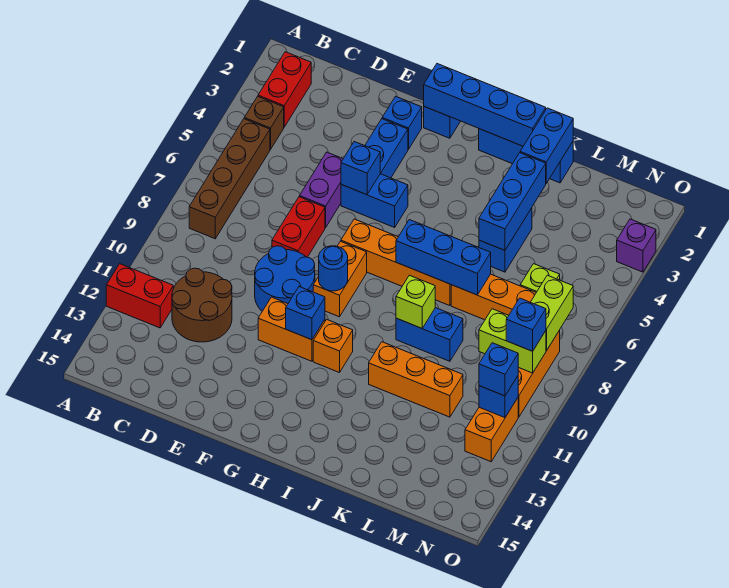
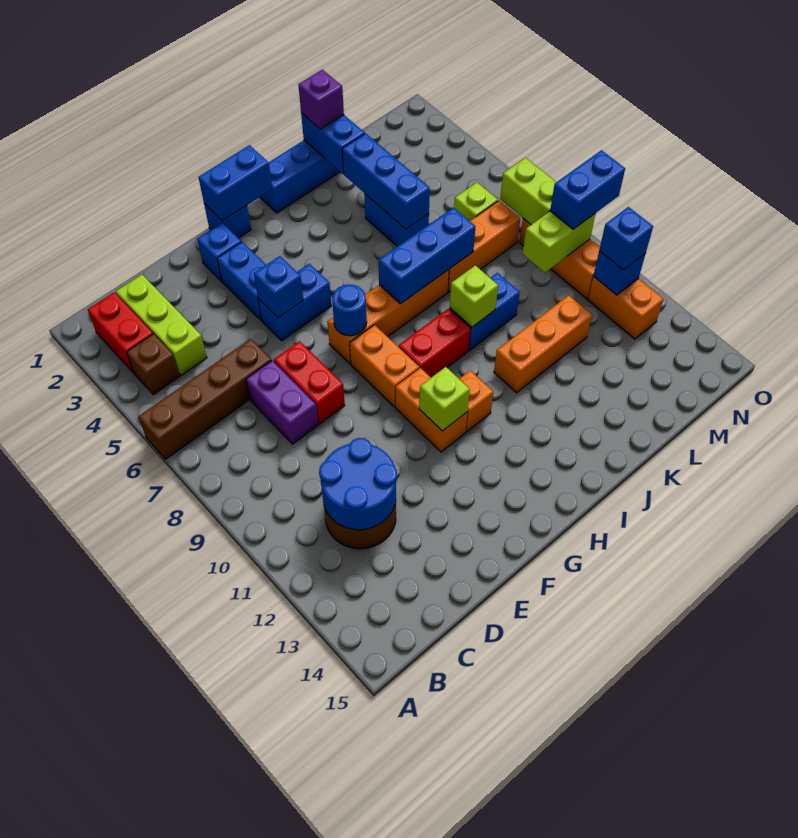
red brick A12:B12 level 1 -> red brick H9:I9 level 1
brown brick B5:B8 level 1 -> brown brick A6:D6 level 1
none -> lime brick C2:C4 level 1
purple brick E5:E6 level 1 -> purple brick D7:D8 level 1
blue round brick E9:F10 level 1 -> blue round brick C11:D12 level 2
orange brick F11:G11 level 1 -> orange brick G10:G11 level 1
blue brick G1:J1 level 2 -> blue brick G1:H1 level 2
blue round brick G9 level 2 -> blue round brick G7 level 2
blue brick G11 level 2 -> lime brick G11 level 2
blue brick N9 level 3 -> blue brick N9:O9 level 3
purple brick O3 level 1 -> purple brick K1 level 3

